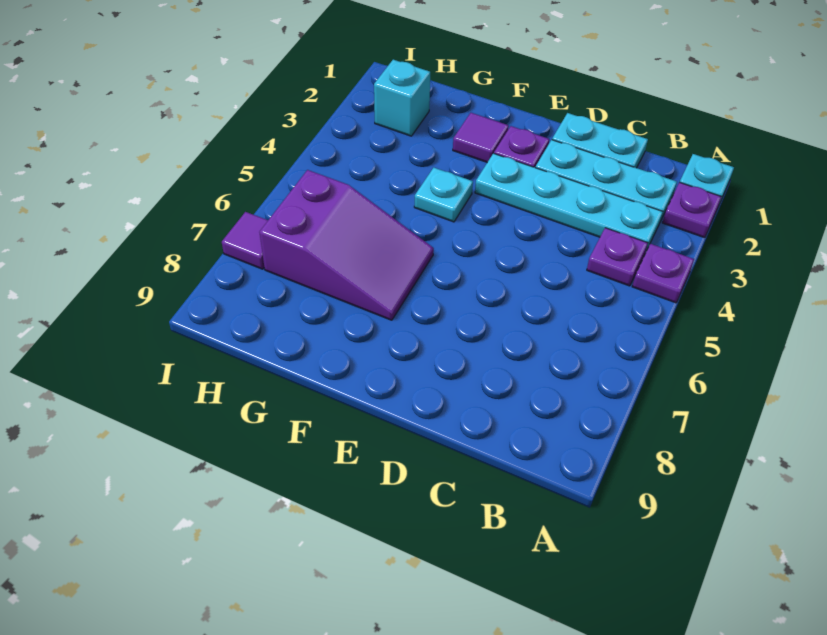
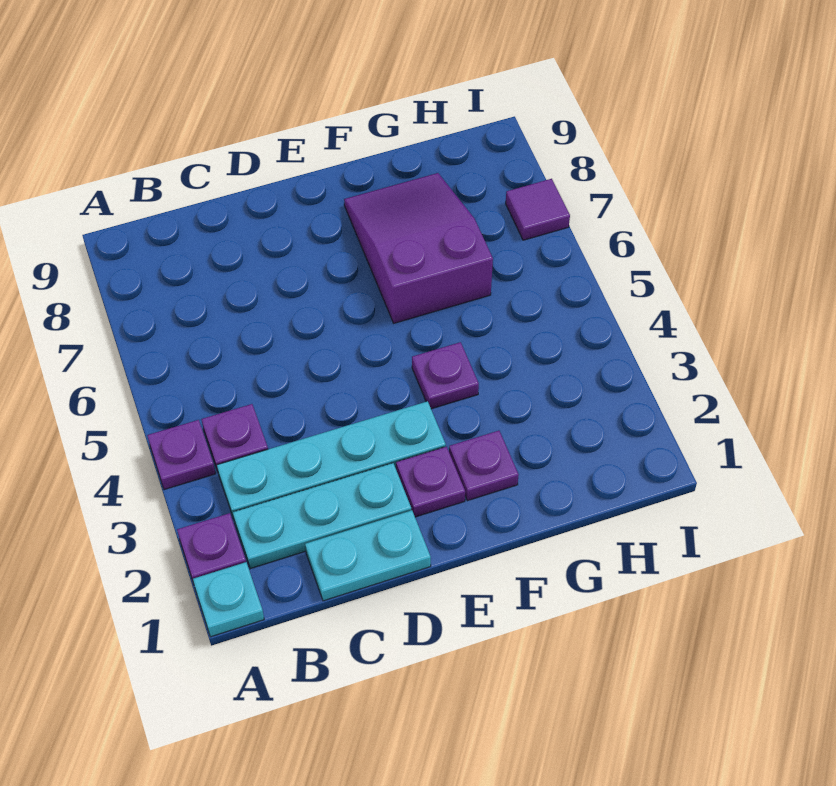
purple tile F2 level 1 -> purple plate F2 level 1
cyan plate F4 level 1 -> purple plate F4 level 1
purple slope F6:H7 level 1 top H -> purple slope F6:G8 level 1 top 6
cyan brick H2 level 1 -> none

